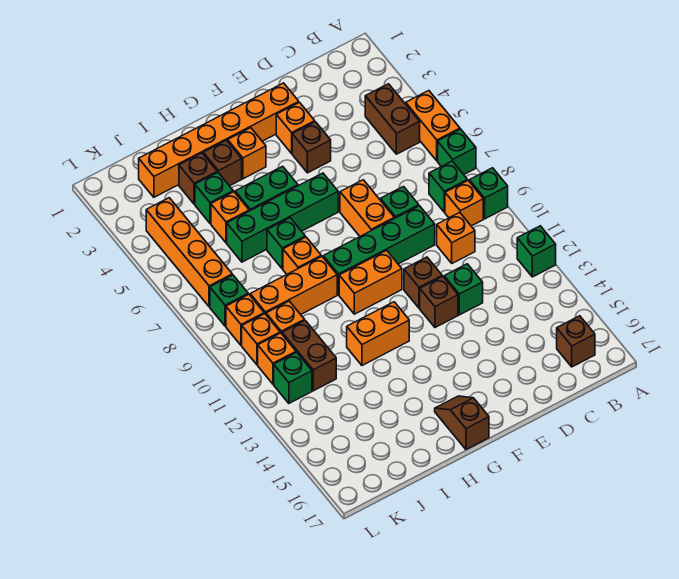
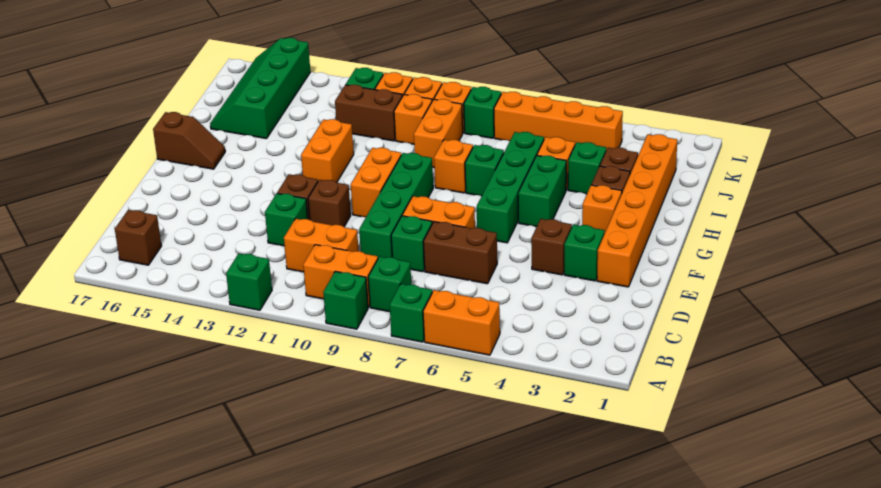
brown brick B4:B5 level 1 -> brown brick D6:D7 level 1
orange brick B9 level 1 -> orange brick B9:B10 level 1
orange brick C10 level 1 -> orange brick C10:C11 level 1
orange brick E3 level 1 -> green brick E3 level 1
orange brick H9:J9 level 1 -> orange brick I9:J9 level 1
none -> green slope I15:L16 level 1 top 15

